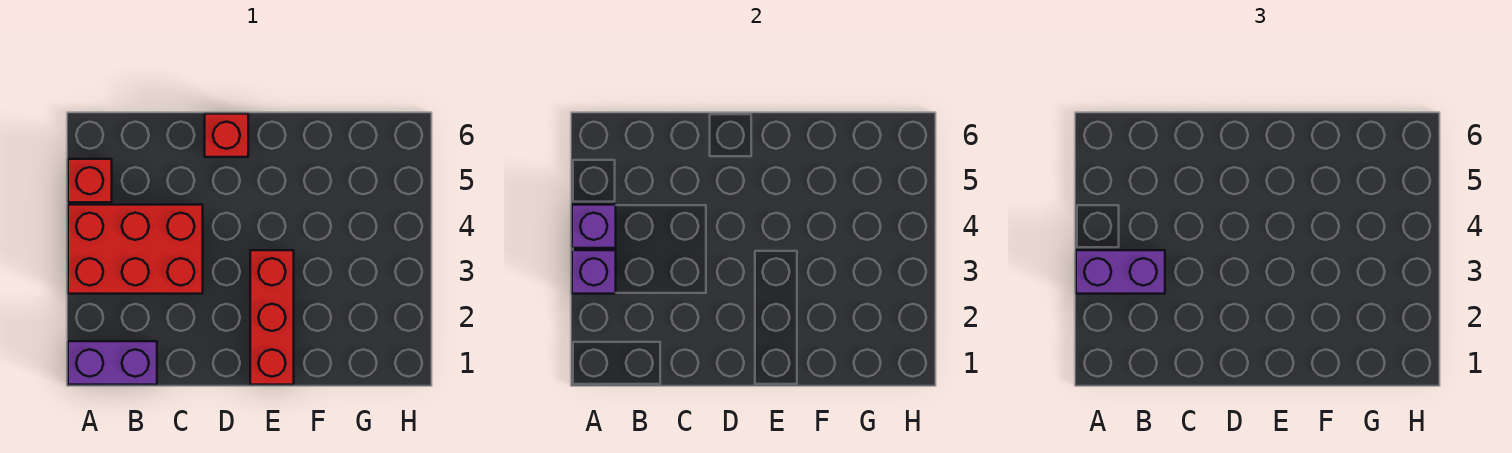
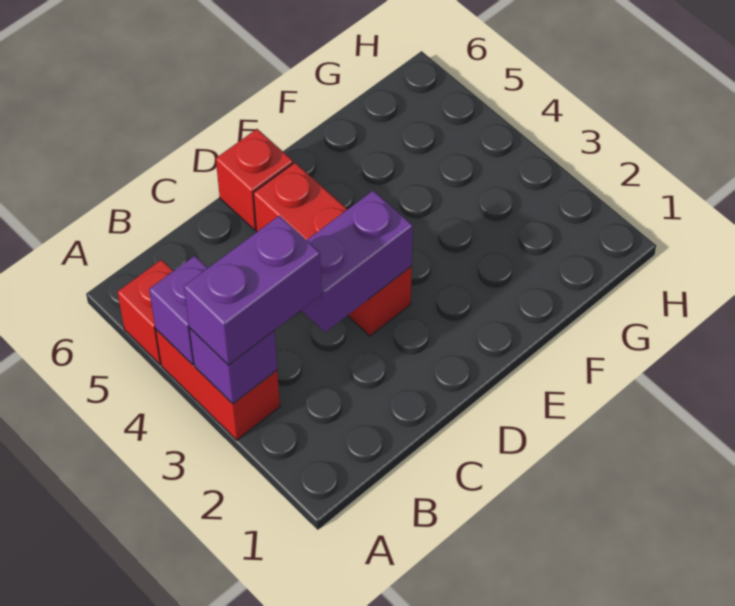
purple brick A1:B1 level 1 -> purple brick C3:D3 level 2
red brick A3:C4 level 1 -> red brick A3:A4 level 1
red brick E1:E3 level 1 -> red brick D3:D5 level 1

